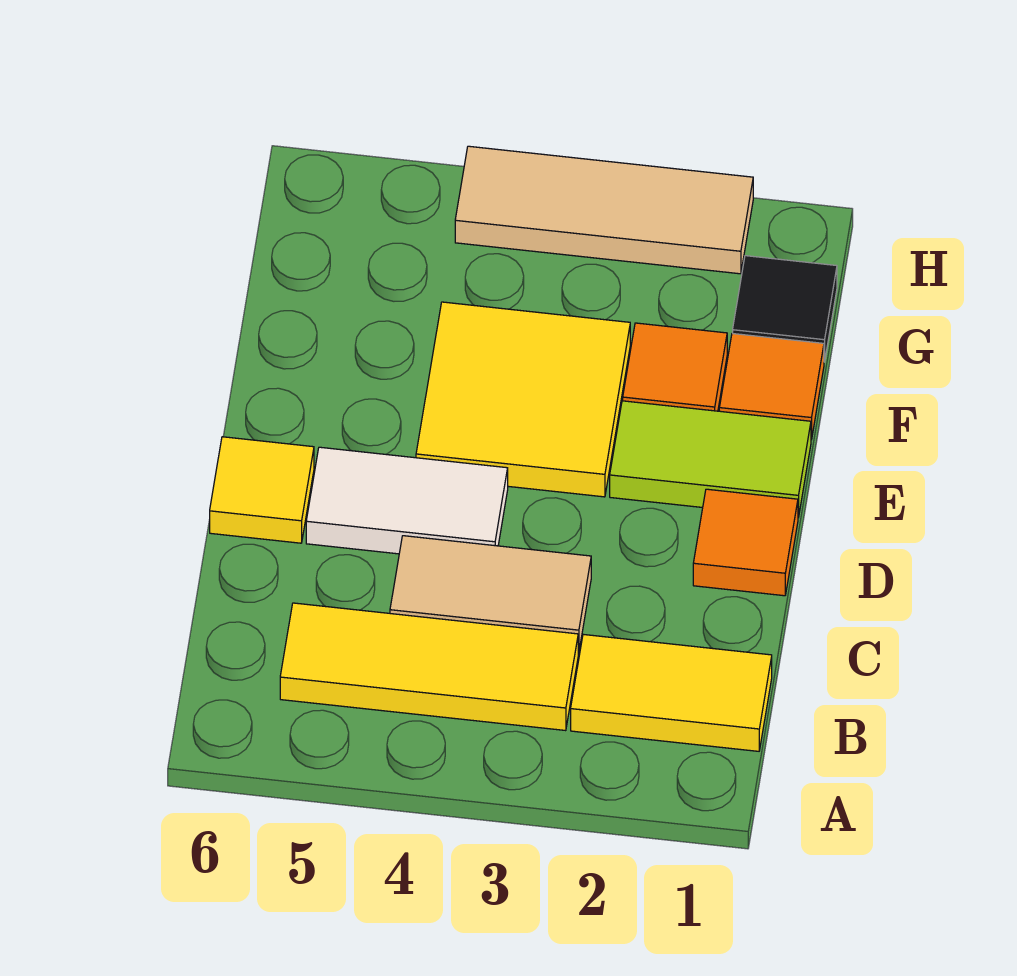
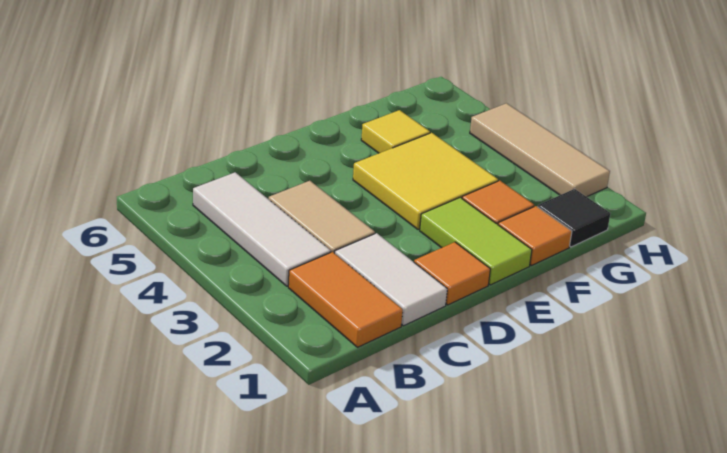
yellow tile B1:B2 level 1 -> orange tile B1:B2 level 1
yellow tile B3:B5 level 1 -> white tile B3:B5 level 1
white tile D4:D5 level 1 -> white tile C1:C2 level 1
yellow tile D6 level 1 -> yellow tile F5 level 1

